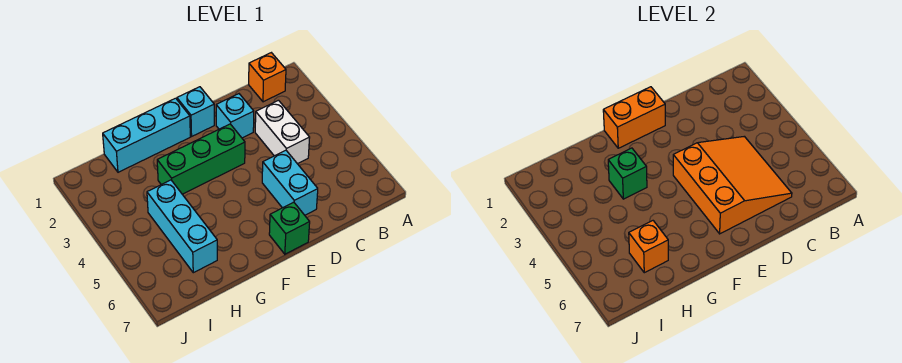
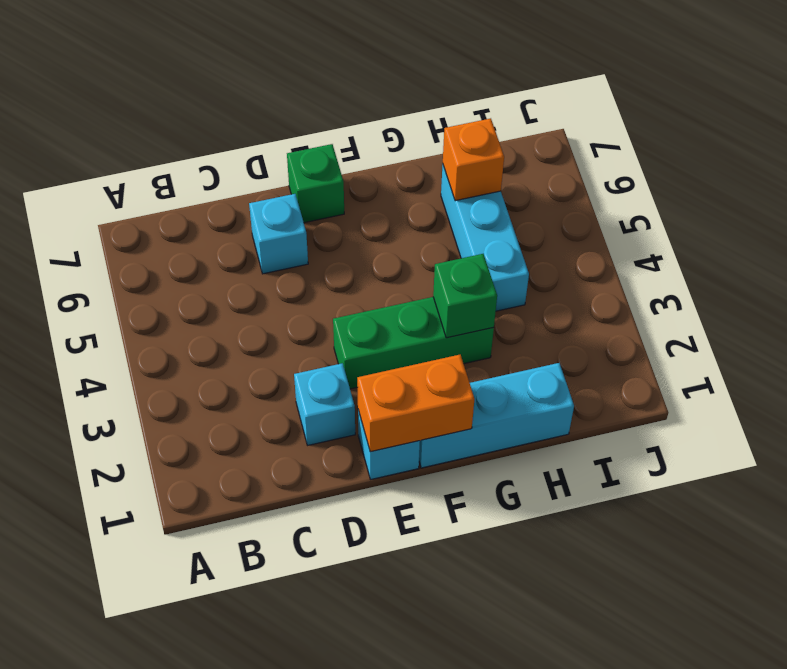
orange brick B1 level 1 -> none
white brick C3:C4 level 1 -> none
orange slope C4:E6 level 2 top E -> none
cyan brick D5:D6 level 1 -> cyan brick D6 level 1

